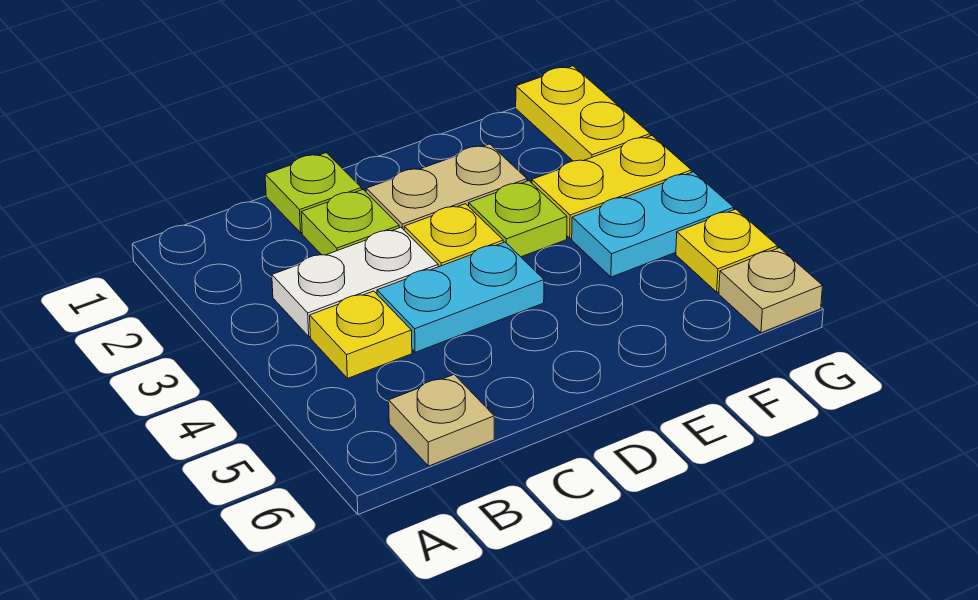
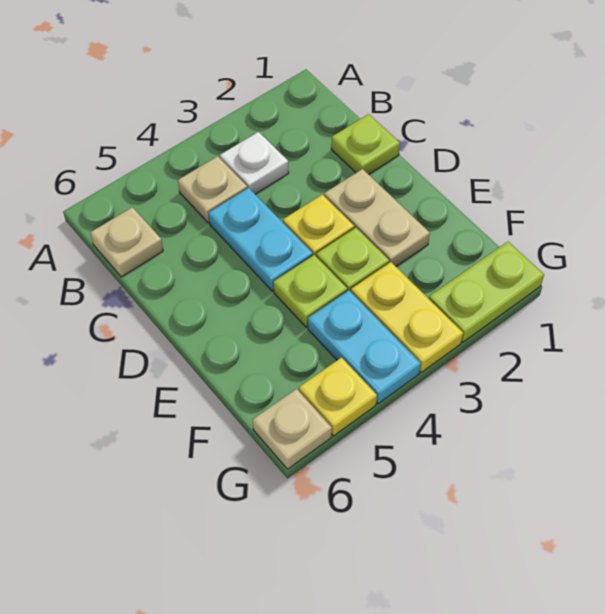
white plate B3:C3 level 1 -> white plate B3 level 1
yellow plate B4 level 1 -> tan plate B4 level 1
lime plate C2 level 1 -> lime plate E4 level 1
yellow plate G1:G2 level 1 -> lime plate G1:G2 level 1

